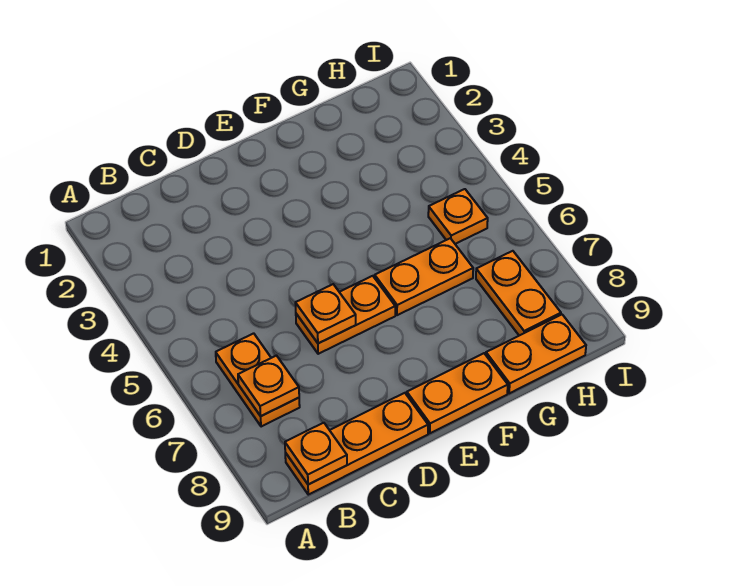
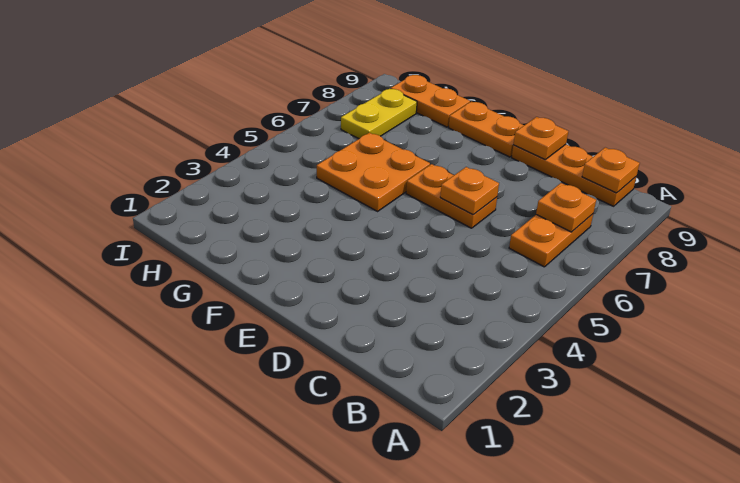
orange plate F6:G6 level 1 -> orange plate F5:G6 level 1
orange plate H5 level 1 -> orange plate D9 level 2
orange plate H7:H8 level 1 -> yellow plate H7:H8 level 1

